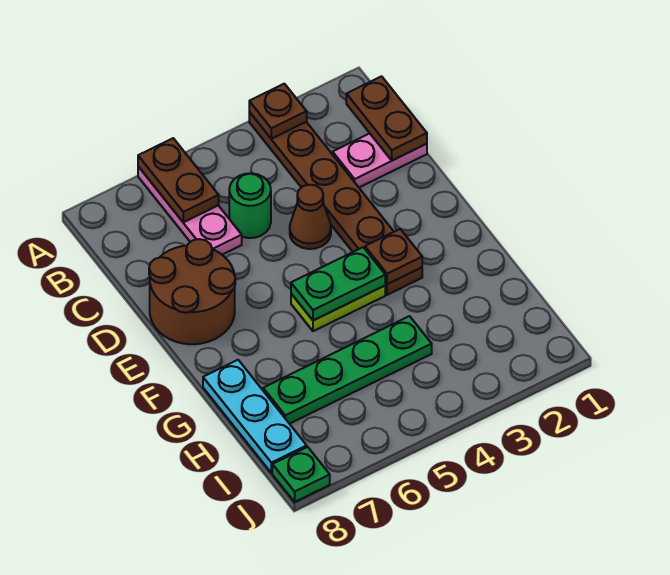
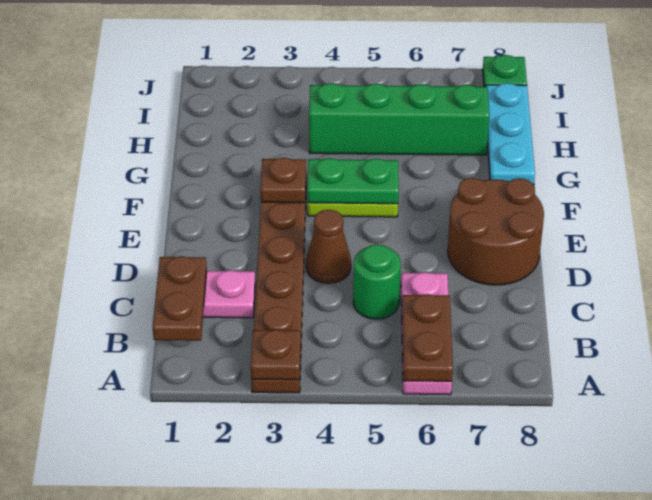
green plate H4:H7 level 1 -> green brick H4:H7 level 1

